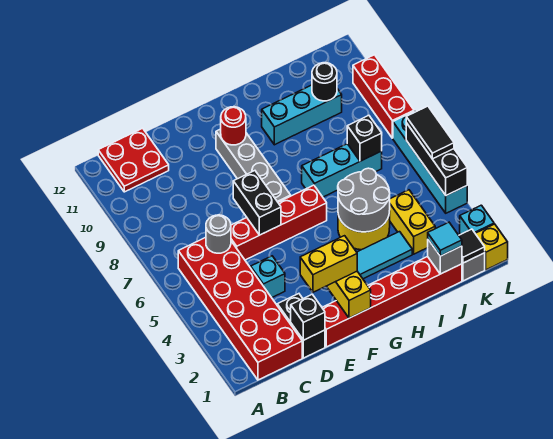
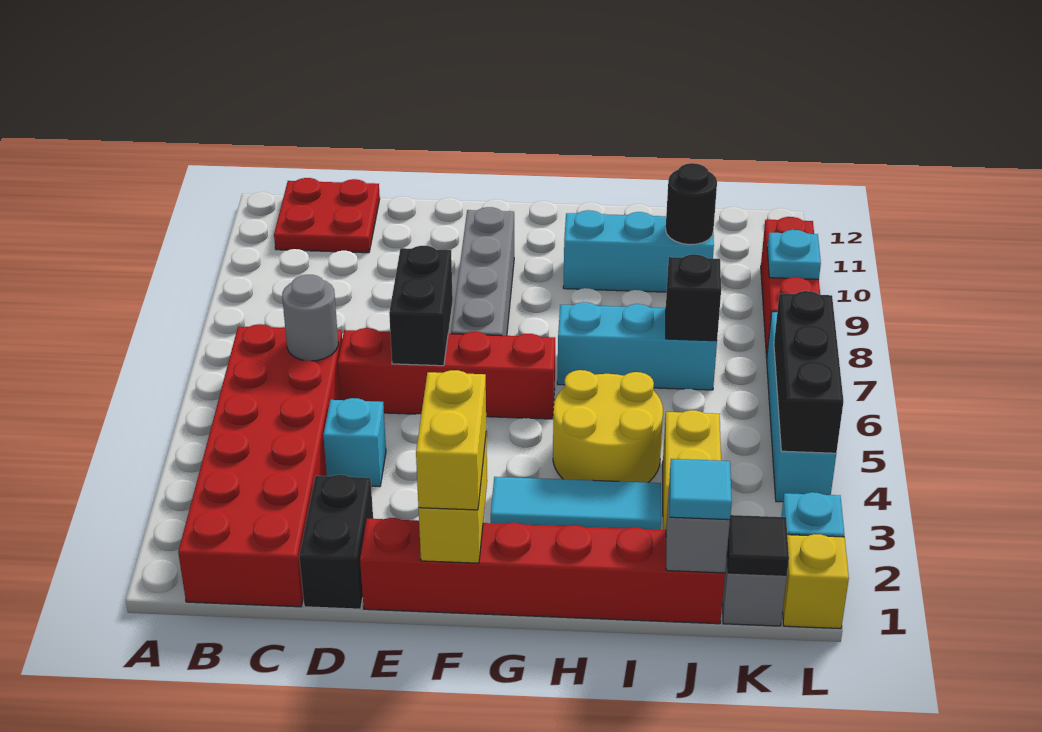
black brick D1 level 2 -> none
yellow brick E2:F2 level 3 -> yellow brick F1:F2 level 3
red round brick F10 level 2 -> none
grey round brick H4:I5 level 2 -> none
black tile L5:L6 level 3 -> none
none -> cyan plate L9 level 2

